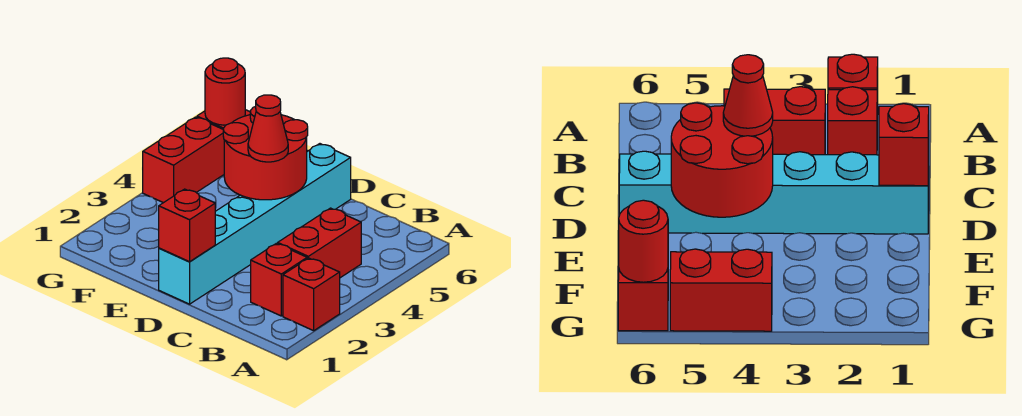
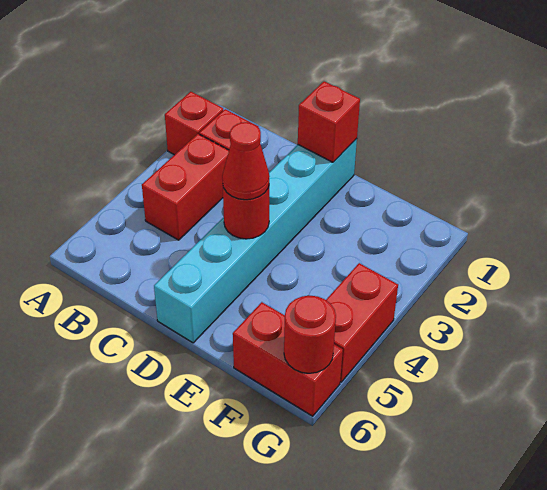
red round brick D4:E5 level 2 -> red round brick D4 level 2

